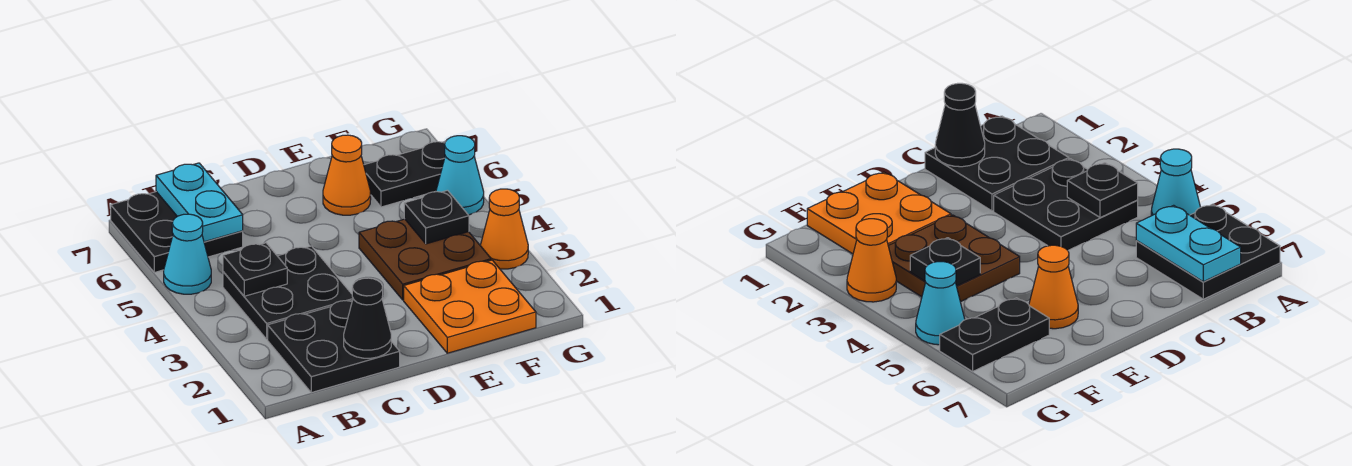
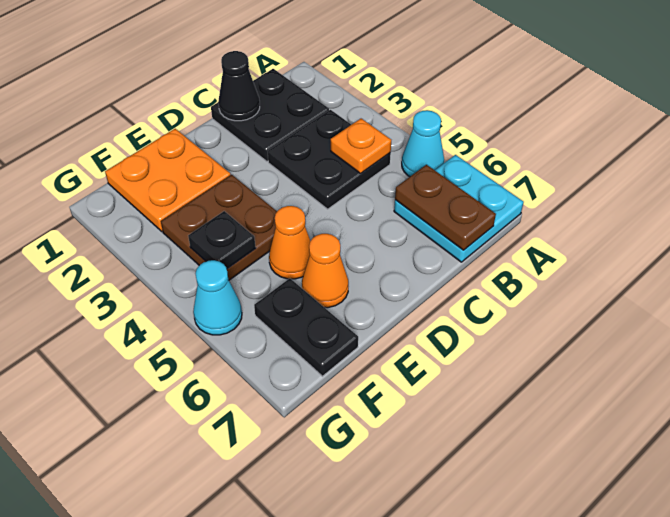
black plate A6:B7 level 1 -> cyan plate A6:B7 level 1
black plate B4 level 2 -> orange plate B4 level 2
cyan plate B6:B7 level 2 -> brown plate B6:B7 level 2
black plate F6:G6 level 1 -> black plate F6:F7 level 1
orange cone G3 level 1 -> orange cone E5 level 1

